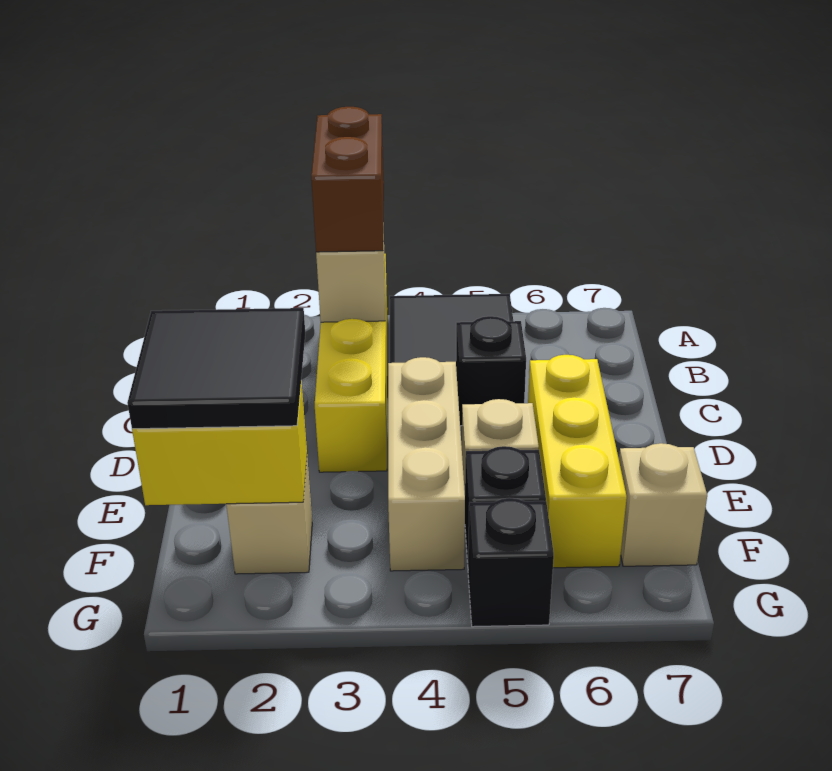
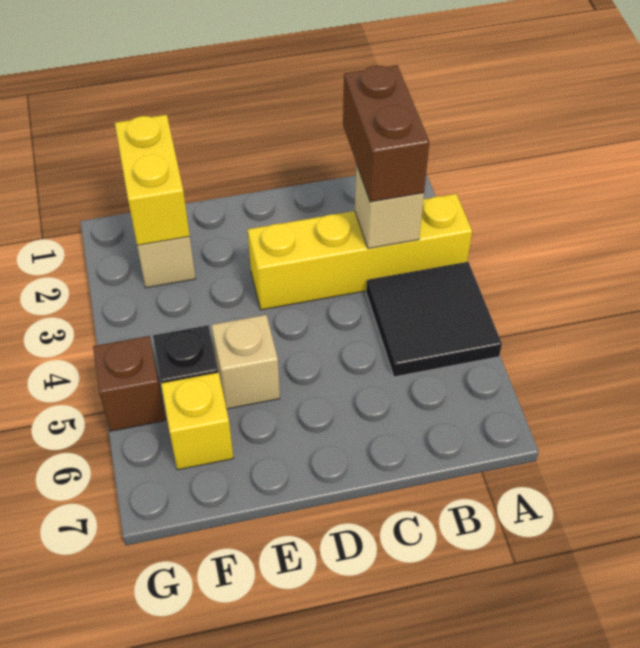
brown brick A3:B3 level 3 -> brown brick B2:B3 level 3
black brick C5 level 1 -> none
tan brick D4:F4 level 1 -> none
yellow brick D6:F6 level 1 -> yellow brick F6 level 1
black tile E1:F2 level 3 -> none
tan brick F7 level 1 -> none
black brick G5 level 1 -> brown brick G5 level 1

